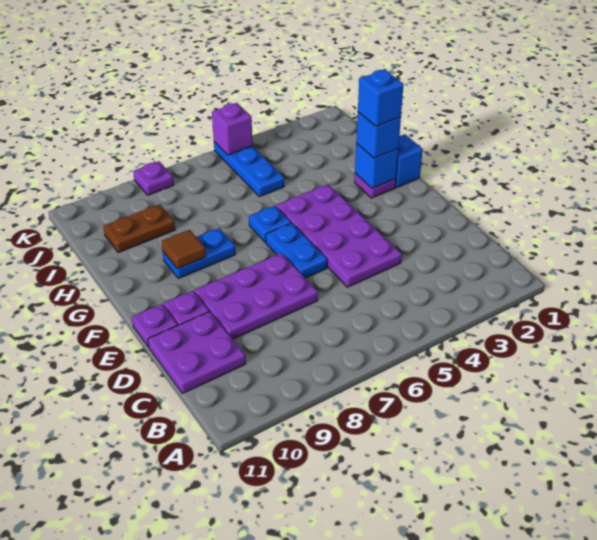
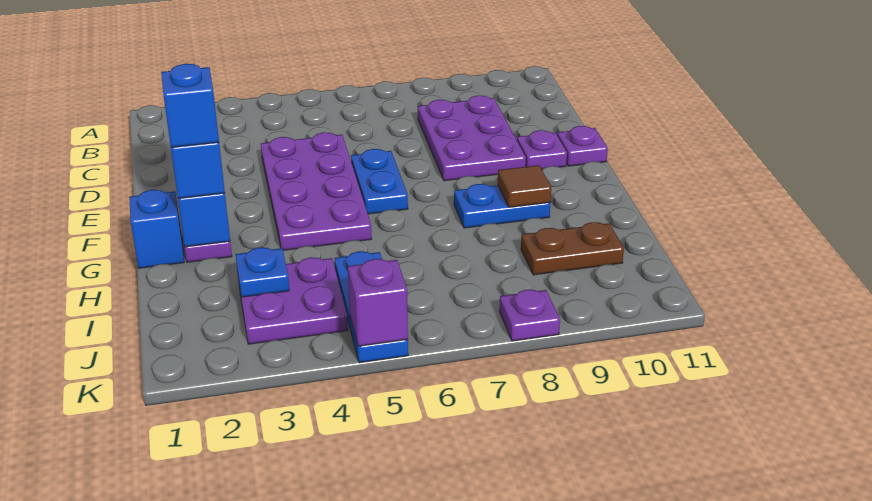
purple plate C10:D11 level 1 -> purple plate I3:J4 level 1
purple plate D7:E9 level 1 -> purple plate C8:E9 level 1
blue plate G6 level 1 -> blue plate I3 level 2

